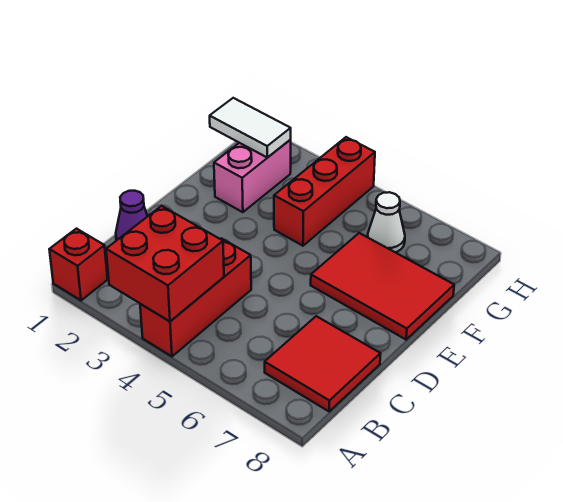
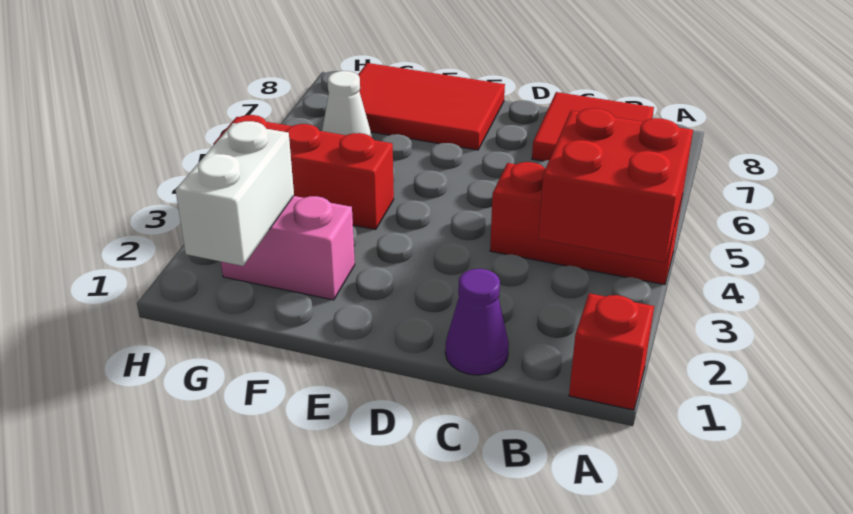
red tile E6:F8 level 1 -> red tile E7:G8 level 1
white tile G1:G2 level 2 -> white brick G1:G2 level 2

